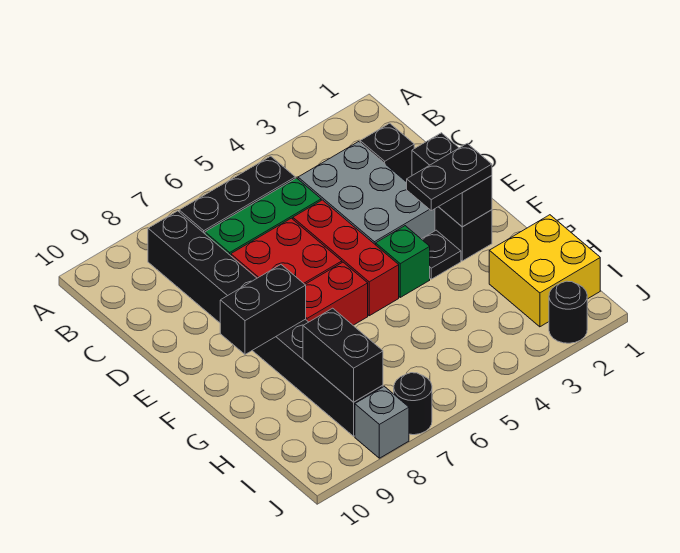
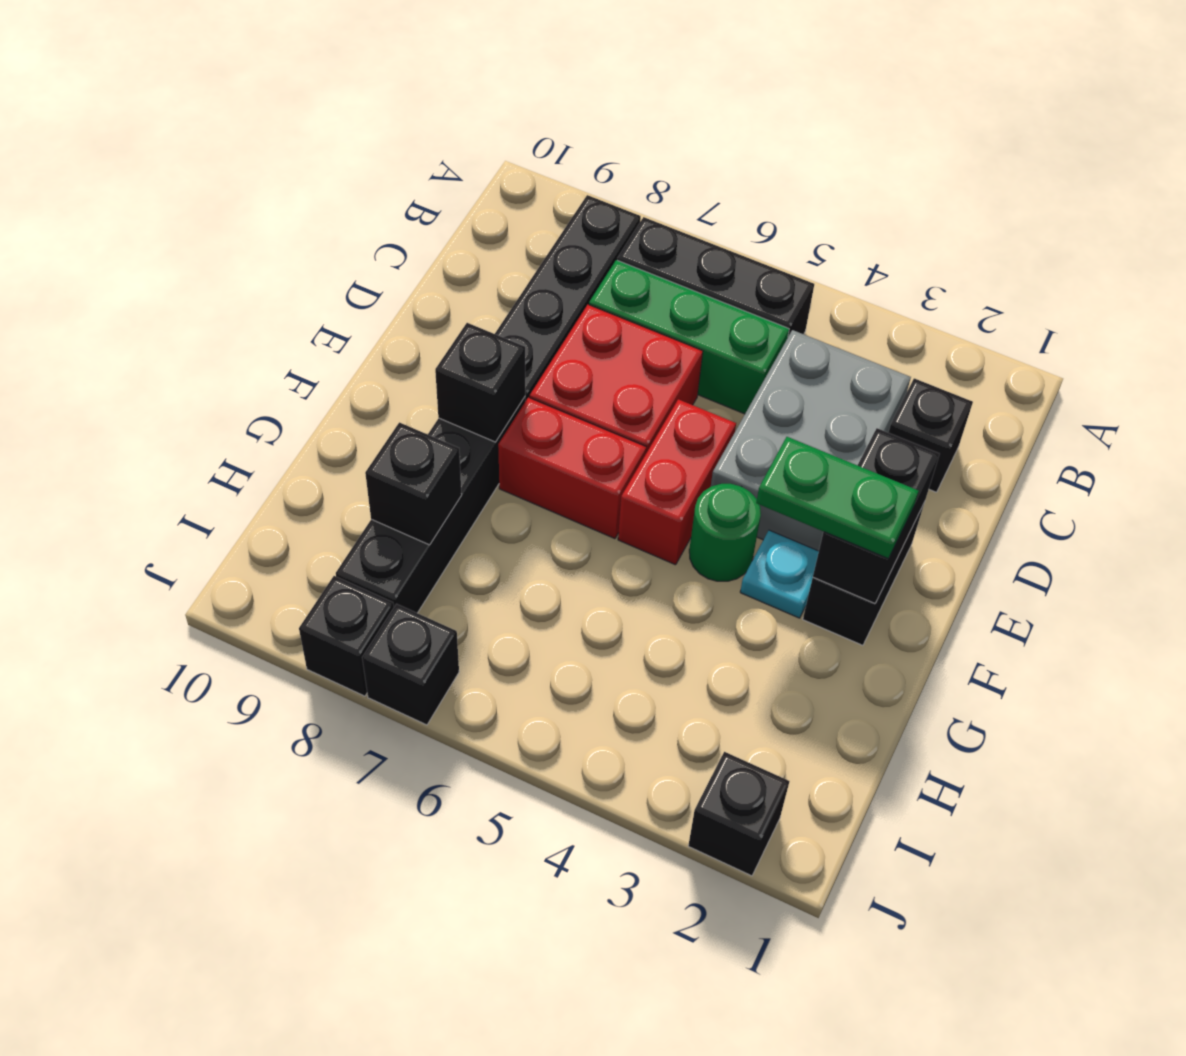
red brick D5:F5 level 1 -> red brick E5:F5 level 1
black plate F2:F3 level 3 -> green plate F2:F3 level 3
black plate F3 level 1 -> cyan plate F3 level 1
green brick F4 level 1 -> green round brick F4 level 1
black brick F8:F9 level 2 -> black brick F8 level 2
yellow brick H1:I2 level 1 -> none
black brick H8:I8 level 2 -> black brick H8 level 2
black round brick J2 level 1 -> black brick J2 level 1
black round brick J7 level 1 -> black brick J7 level 1
grey brick J8 level 1 -> black brick J8 level 1

